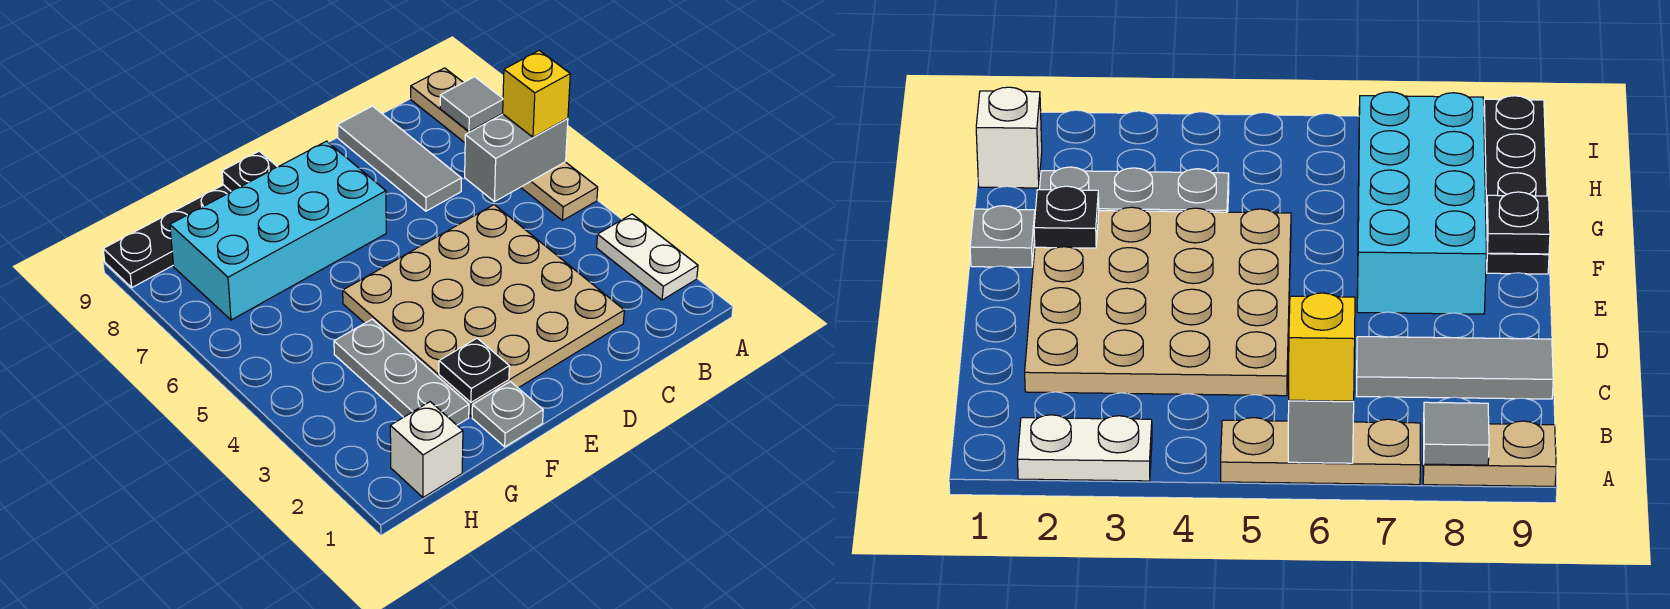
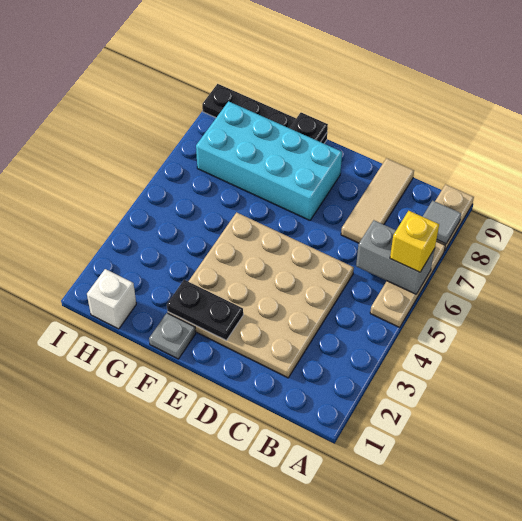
white plate A2:A3 level 1 -> none
grey tile C7:C9 level 1 -> tan tile C7:C9 level 1
black plate F2 level 2 -> black plate E2:F2 level 2
grey plate G2:G4 level 1 -> none

